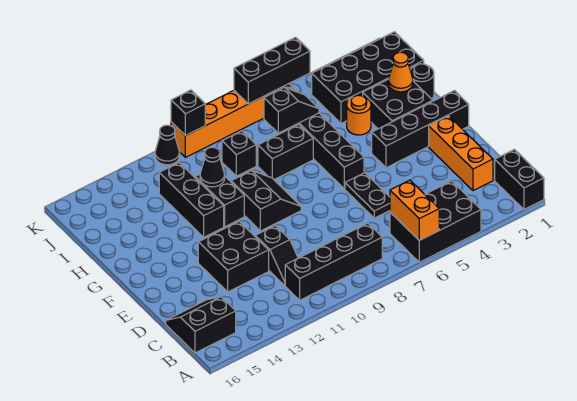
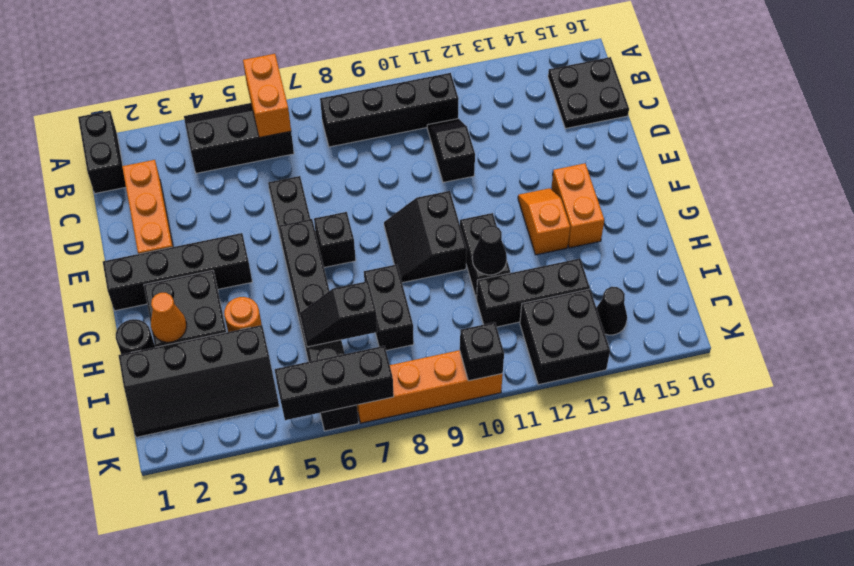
black brick A4:B6 level 1 -> black slope A4:B6 level 1 top B
black slope B15:C16 level 1 top B -> black plate B15:C16 level 1
black brick D12:E13 level 1 -> black brick J12:K13 level 1
none -> orange slope F13:G13 level 1 top G
none -> orange brick F14:G14 level 1
black brick G12:I12 level 1 -> black brick I11:I13 level 1
black brick H7:H8 level 1 -> black brick H8:I8 level 1
black brick I1:J4 level 1 -> black slope I1:J4 level 1 top I
black brick I9 level 1 -> black brick F7 level 1
black cone K11 level 1 -> black cone J14 level 1

